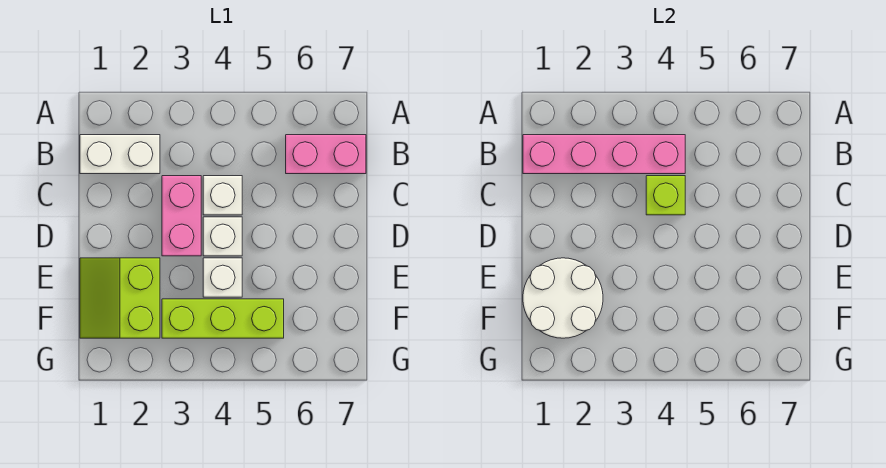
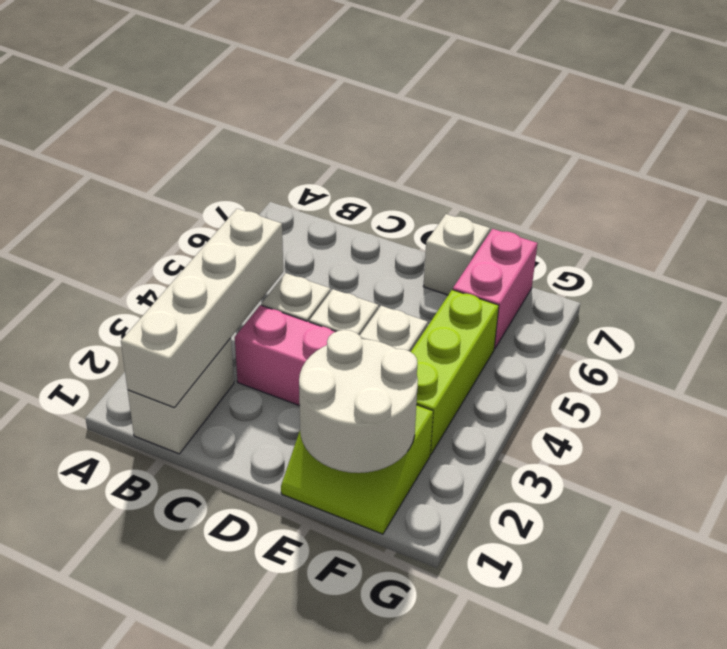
pink brick B1:B4 level 2 -> white brick B1:B4 level 2
pink brick B6:B7 level 1 -> pink brick F6:F7 level 1
lime brick C4 level 2 -> none
none -> white brick E7 level 1

